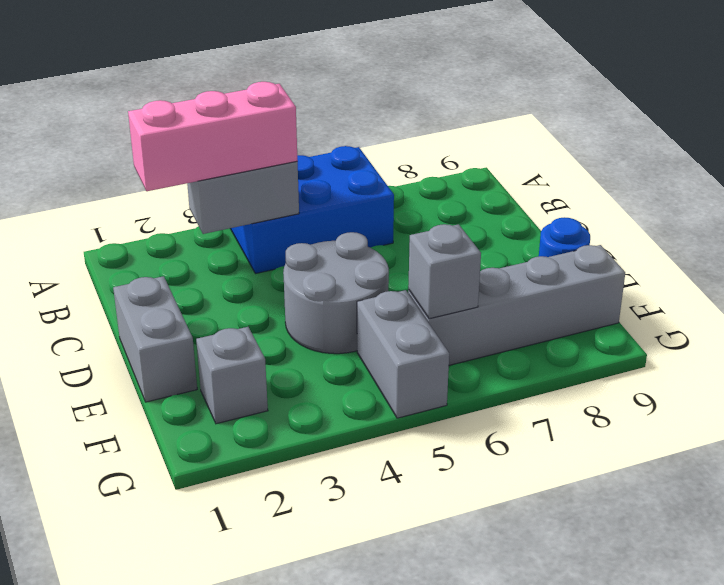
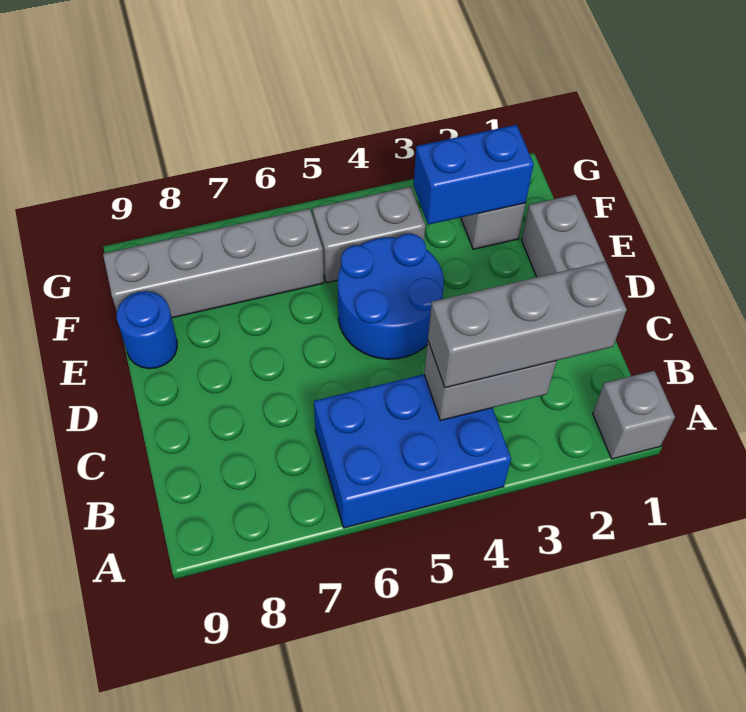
pink brick B2:B4 level 3 -> grey brick B2:B4 level 3
grey round brick D4:E5 level 1 -> blue round brick D4:E5 level 1
none -> blue brick F2:F3 level 2
grey brick F5:G5 level 1 -> grey brick F4:F5 level 1
grey brick F6 level 2 -> grey brick A1 level 1

